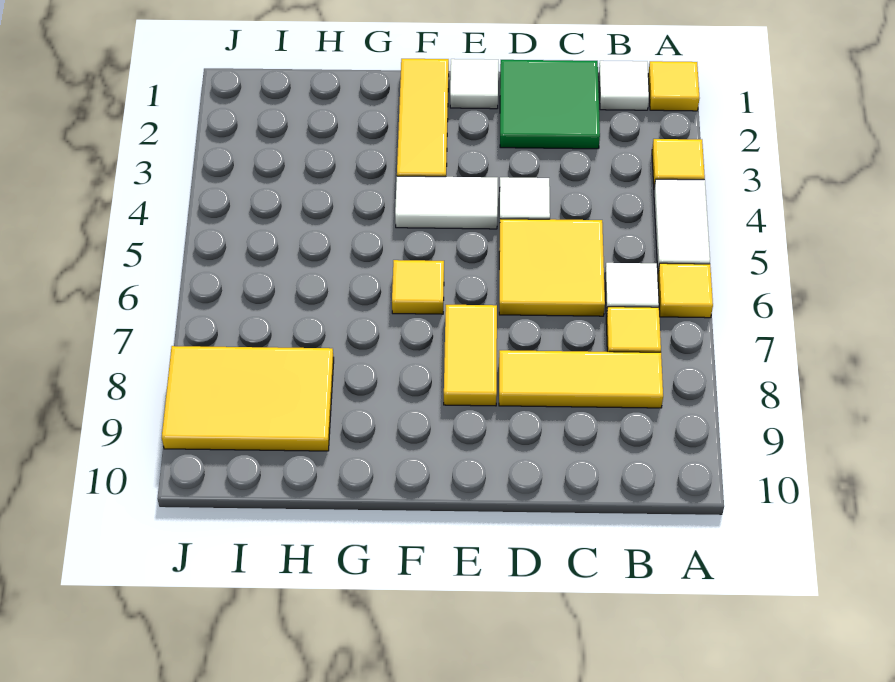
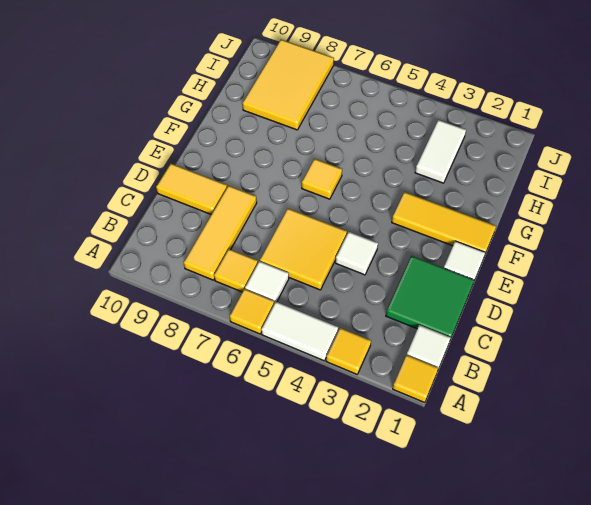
white tile E4:F4 level 1 -> white tile H3:I3 level 1
yellow tile E7:E8 level 1 -> yellow tile D9:D10 level 1

